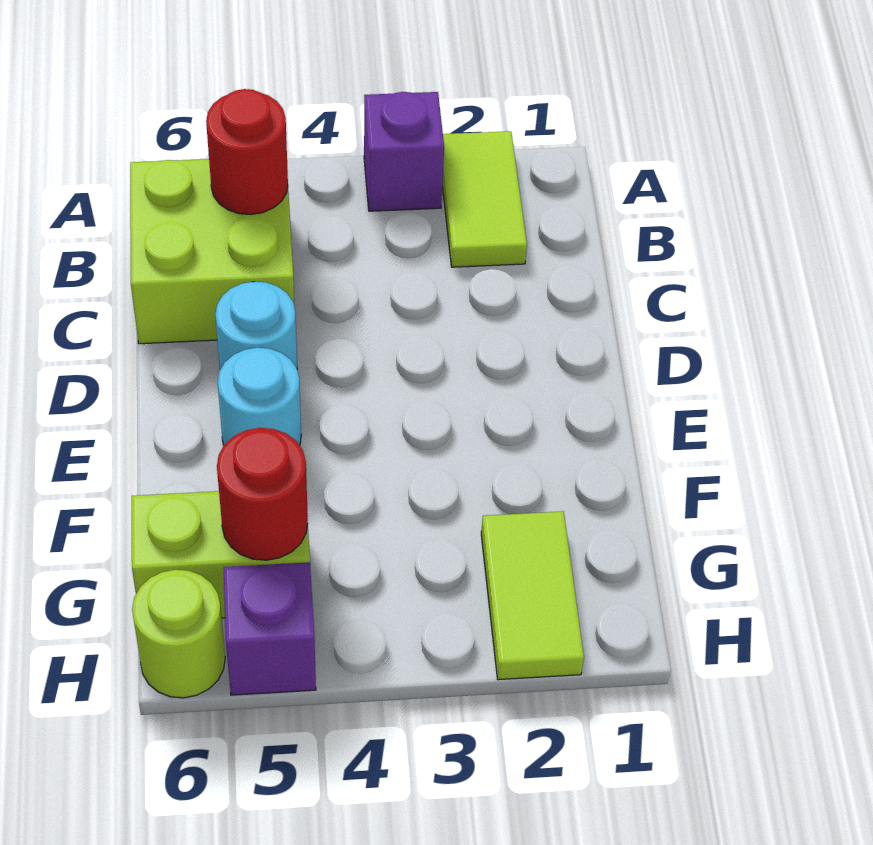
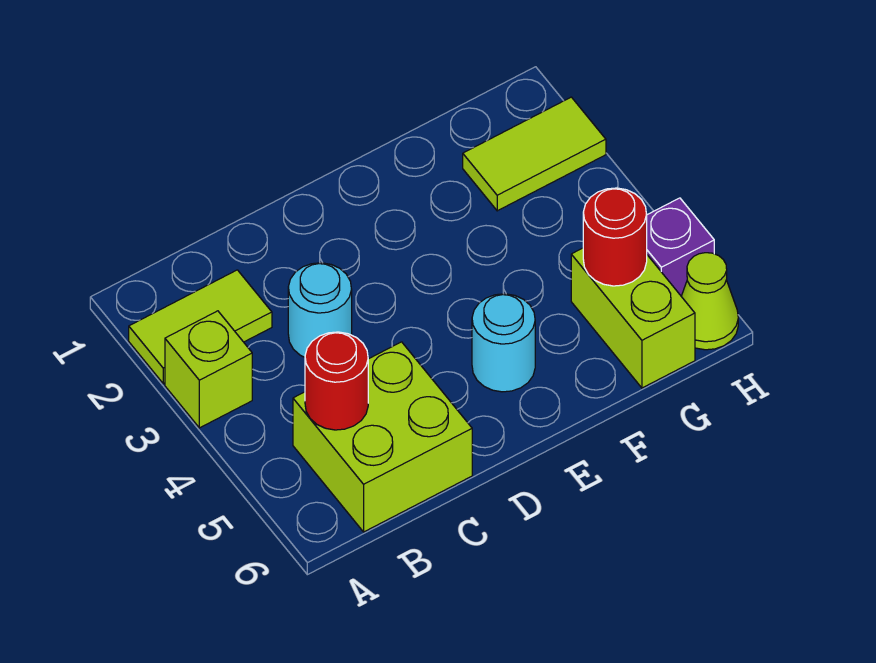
purple brick A3 level 1 -> lime brick A3 level 1
cyan round brick D5 level 1 -> cyan round brick C3 level 1
lime round brick H6 level 1 -> lime cone H6 level 1

